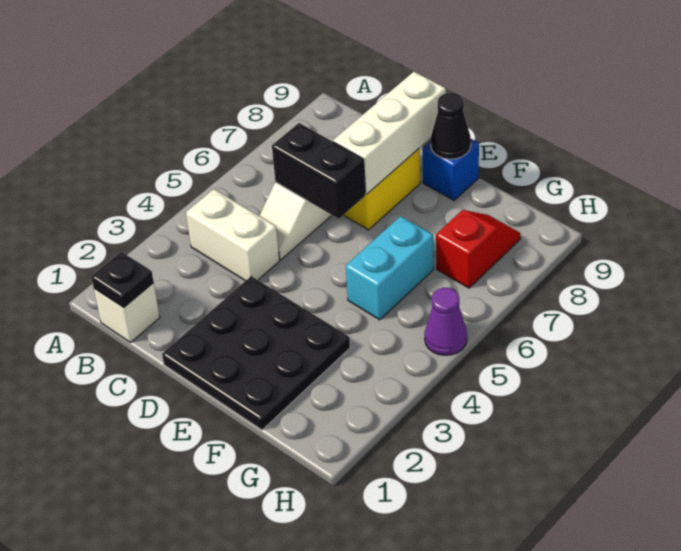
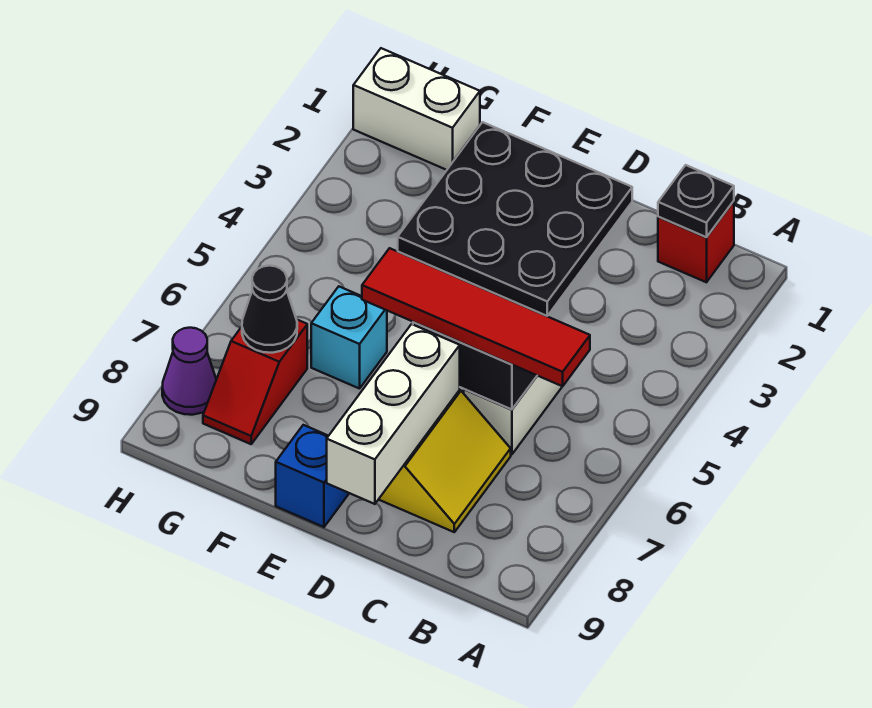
white brick B1 level 1 -> red brick B1 level 1
white brick B4:C4 level 1 -> white brick G1:H1 level 1
none -> red tile B6:E6 level 3
black cone E9 level 2 -> black cone G7 level 2
cyan brick F5:F6 level 1 -> cyan brick F6 level 1
purple cone H5 level 1 -> purple cone H8 level 1

